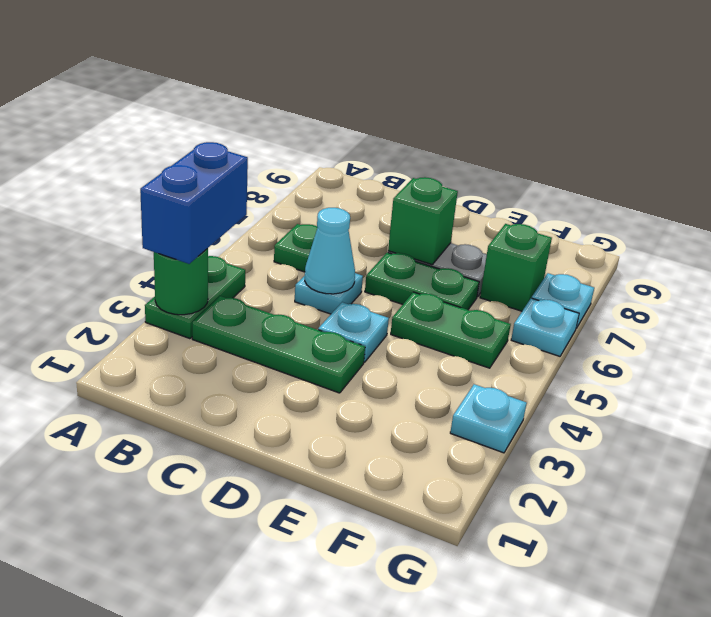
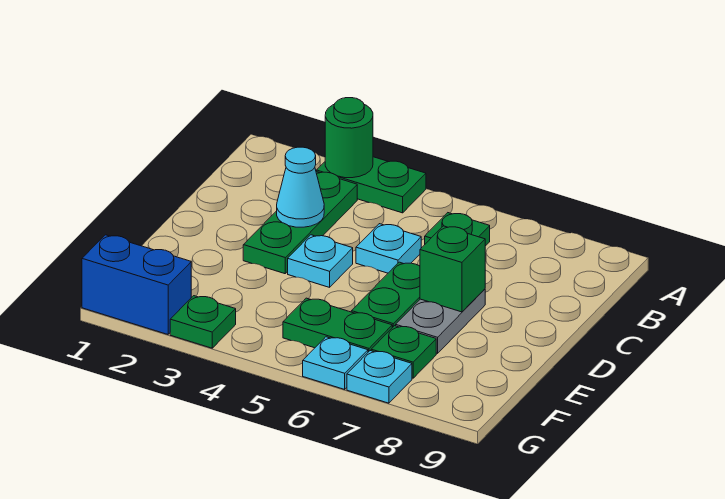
blue brick A3:A4 level 3 -> blue brick G1:G2 level 1
cyan cone C5 level 2 -> cyan cone C3 level 2
green plate E5:F5 level 1 -> green plate F5:F6 level 1
green brick F7 level 1 -> green plate F7 level 1
cyan plate G3 level 1 -> green plate G3 level 1

